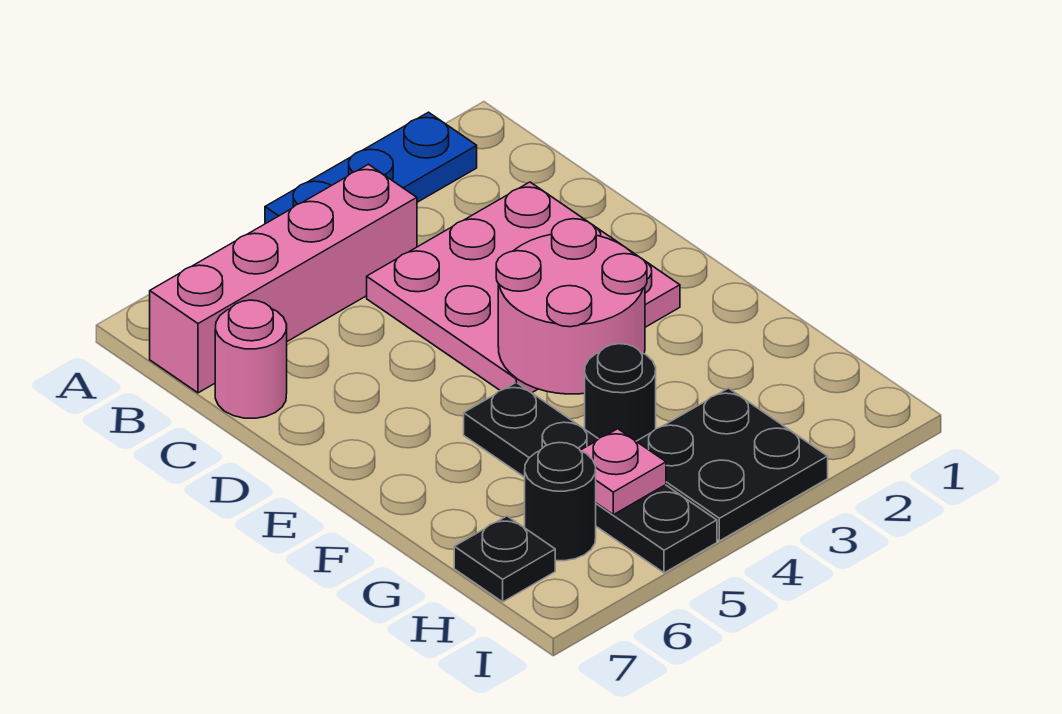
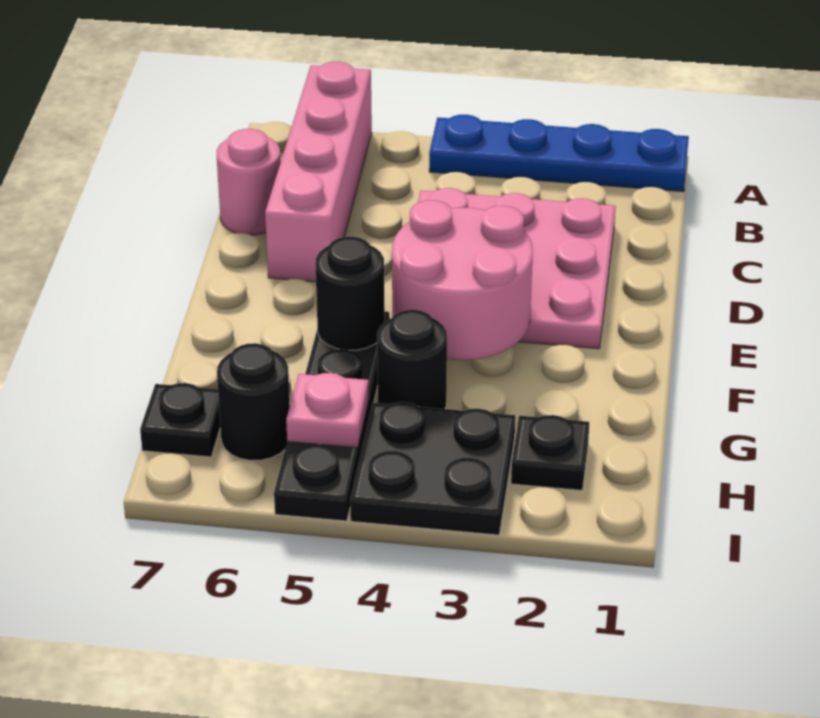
blue plate A2:A4 level 1 -> blue plate A1:A4 level 1
pink brick B4:B7 level 1 -> pink brick A6:D6 level 1
none -> black round brick F5 level 2
none -> black plate H2 level 1

